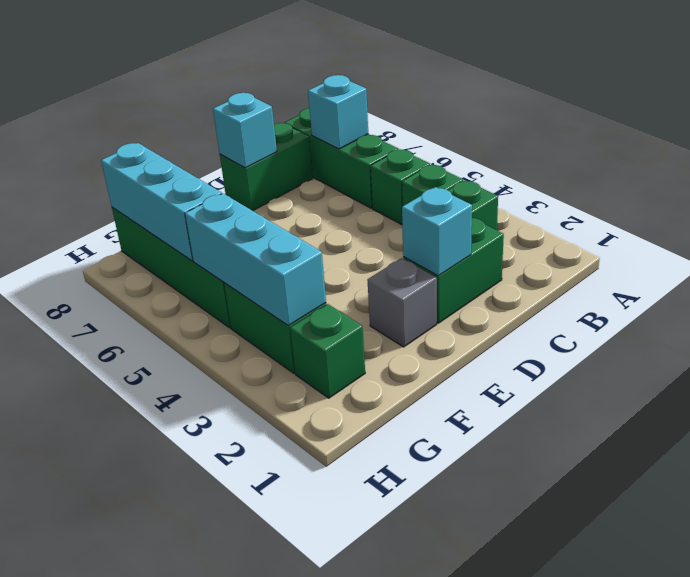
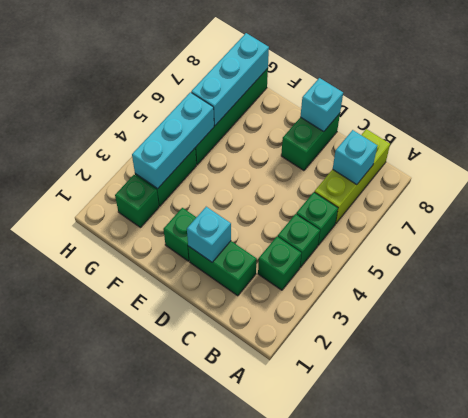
green brick B6:B8 level 1 -> lime brick B6:B8 level 1
green brick C8:D8 level 1 -> green brick D7:D8 level 1
grey brick E2 level 1 -> green brick E2 level 1

